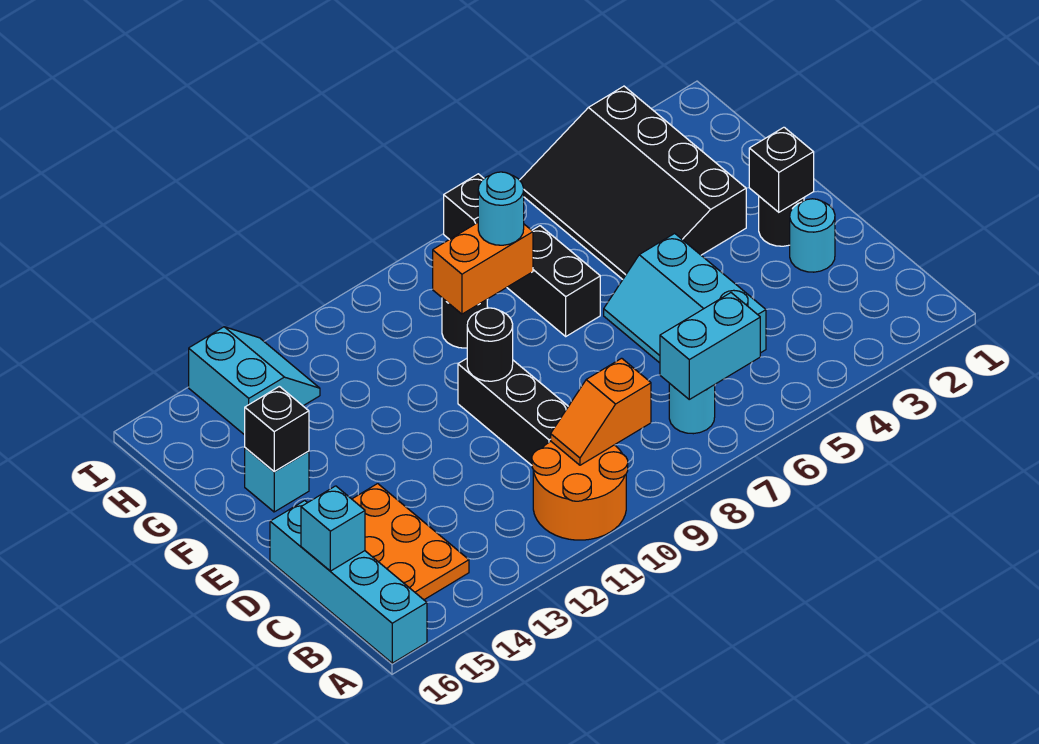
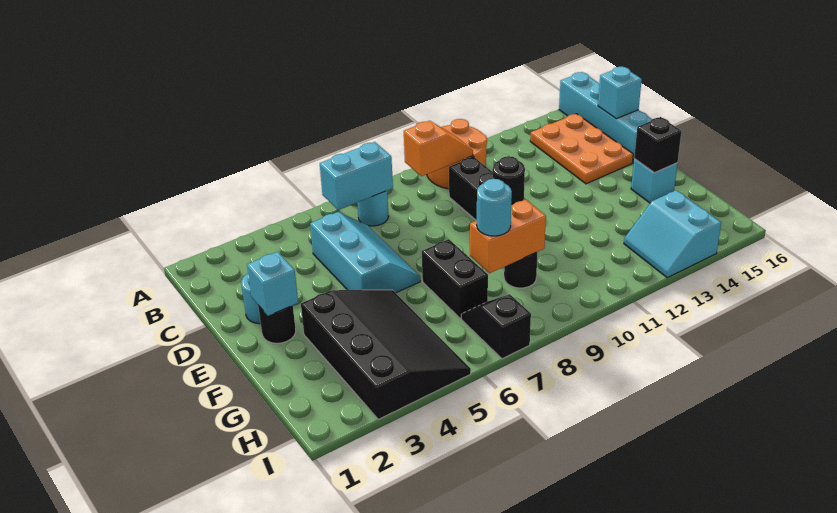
black brick E2 level 2 -> cyan brick E2 level 2

